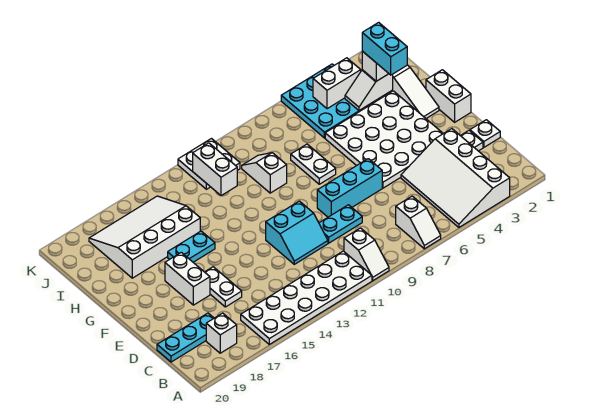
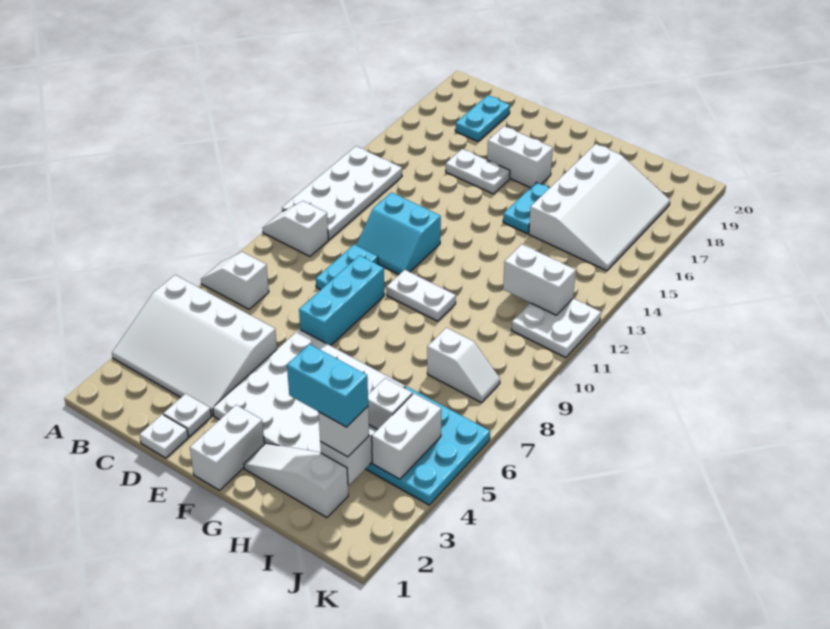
white slope A3:D5 level 1 top 3 -> white slope A3:D5 level 1 top 5
white plate A11:B16 level 1 -> white plate A11:B14 level 1
white brick B18 level 1 -> white brick I5 level 2
cyan plate C18:C20 level 1 -> cyan plate C18:C19 level 1
cyan slope D11:E12 level 1 top E -> cyan slope D11:E12 level 1 top 12
white brick F1:G1 level 1 -> white brick F1:F2 level 1
white plate G8:H8 level 1 -> white plate F10:G10 level 1
white slope H10:I10 level 1 top H -> white slope I8:J8 level 1 top I

